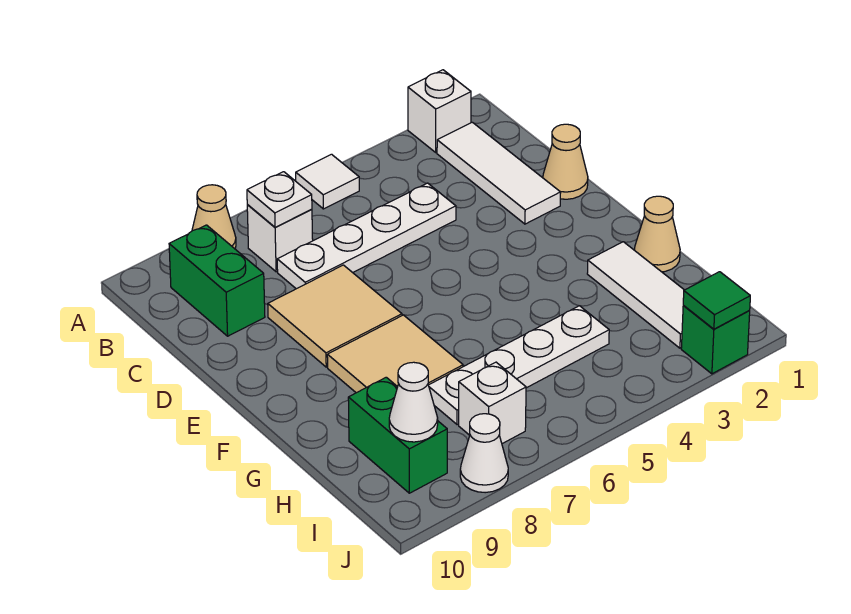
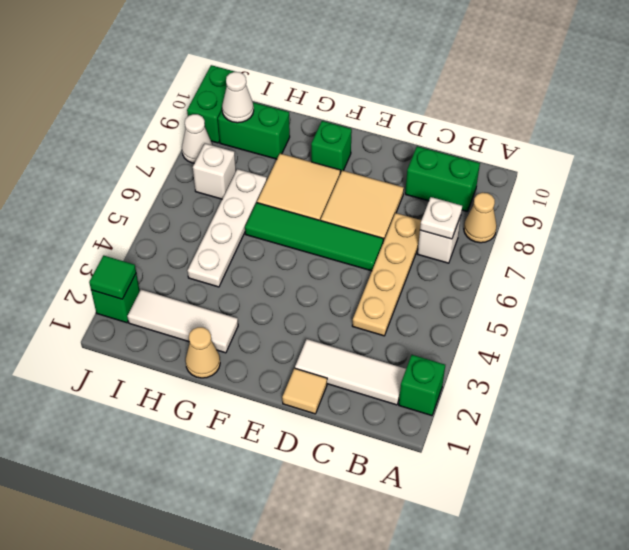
white brick A2 level 1 -> green brick A2 level 1
white tile A5 level 1 -> none
white plate C4:C7 level 1 -> tan plate C4:C7 level 1
tan cone D1 level 1 -> tan tile D1 level 1
none -> green tile D6:G6 level 1
none -> green brick F9 level 1
none -> green brick J9:J10 level 1

